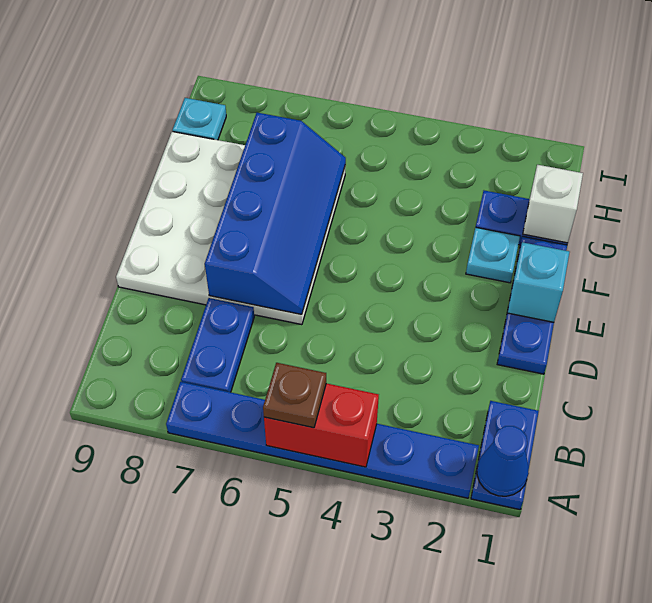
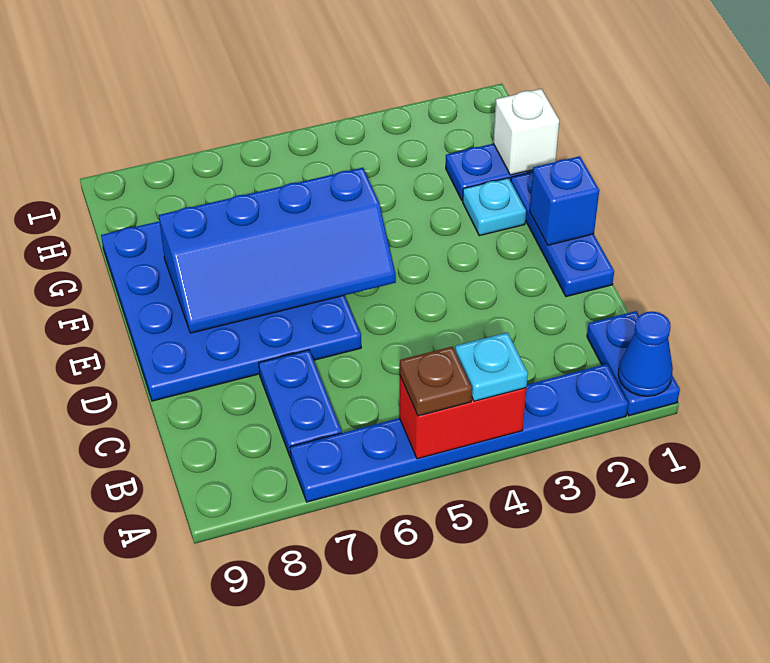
white plate D6:G9 level 1 -> blue plate D6:G9 level 1
blue slope D6:G7 level 2 top 7 -> blue slope E5:F8 level 2 top F
cyan brick E1 level 2 -> blue brick E1 level 2
cyan plate H9 level 1 -> cyan plate A4 level 3

